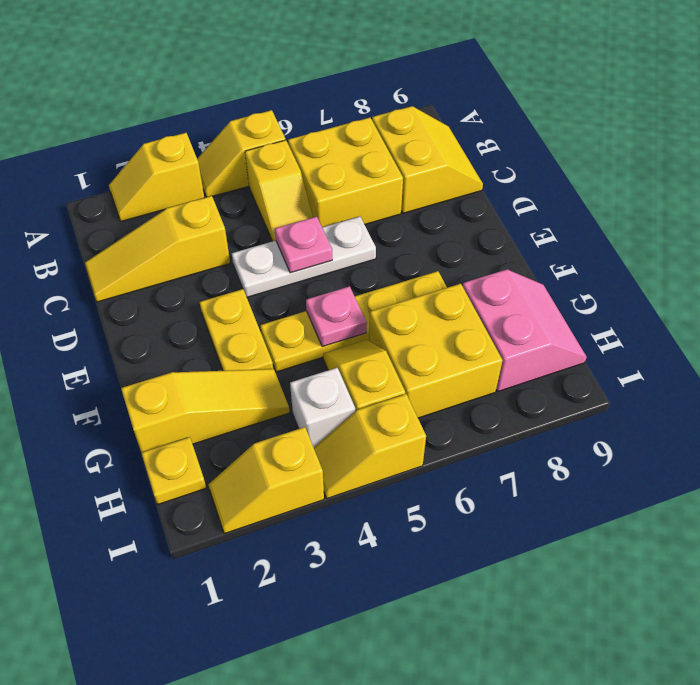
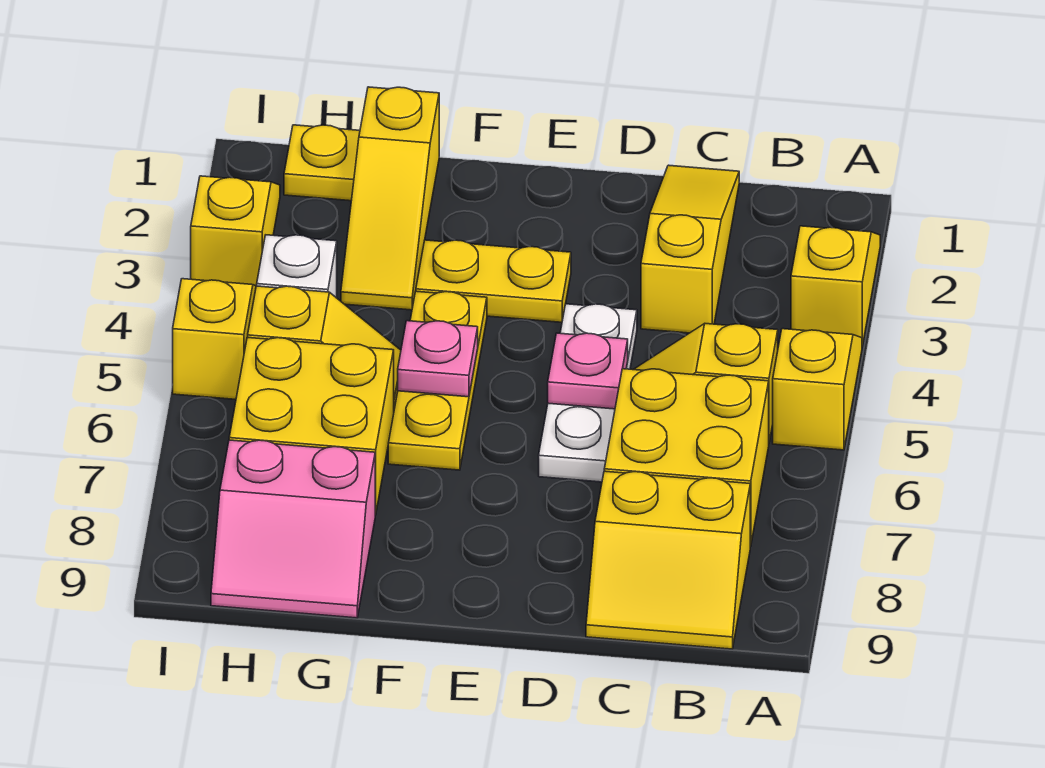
yellow plate F4:F7 level 1 -> yellow plate F4:F6 level 1

